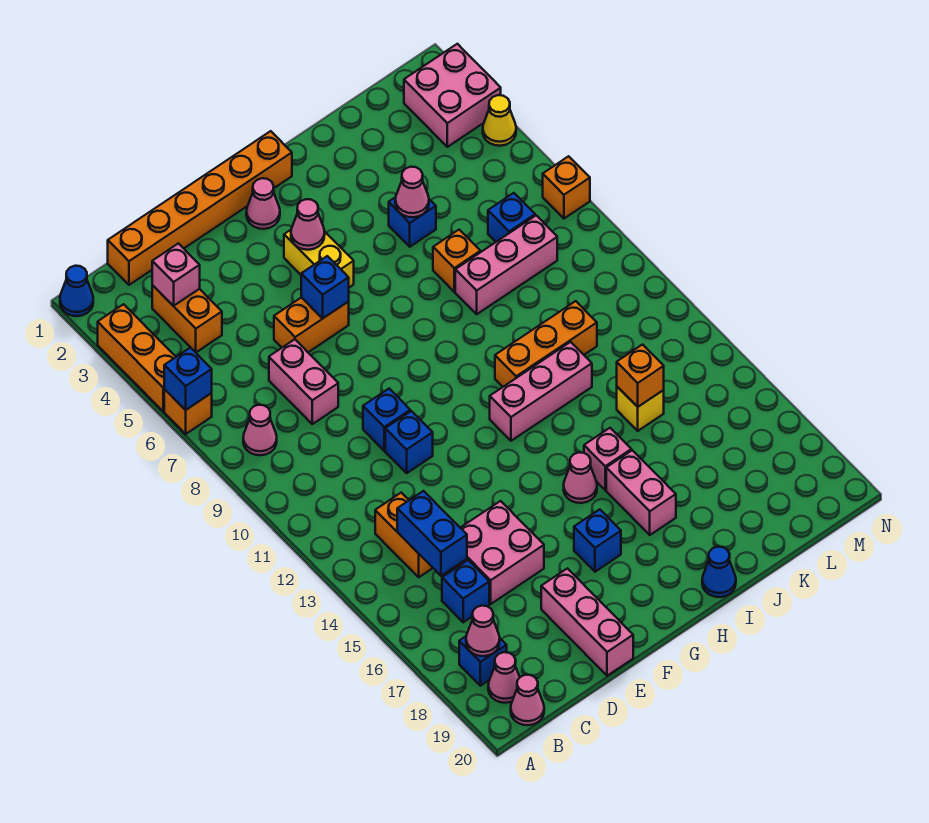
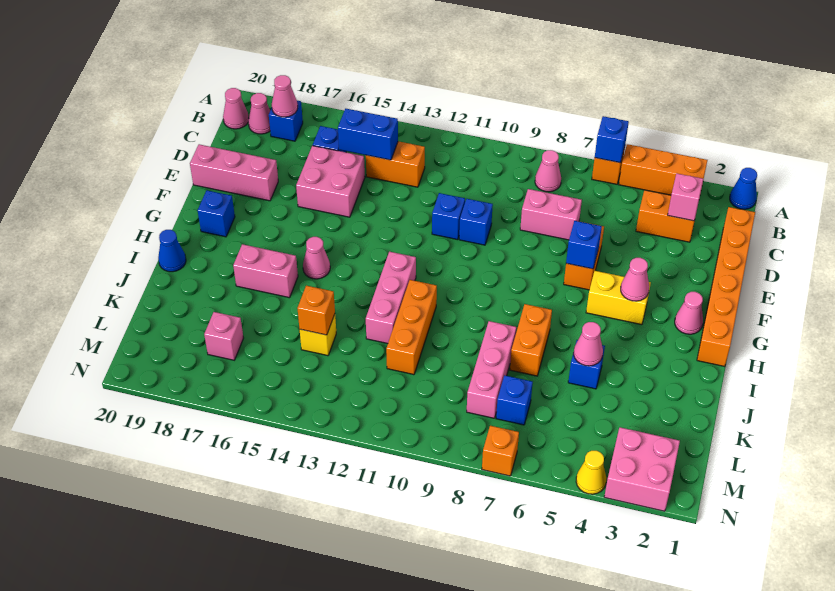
blue brick G17 level 1 -> blue brick G19 level 1
pink brick I15 level 1 -> pink brick L17 level 1
orange brick J7 level 1 -> orange brick I7:J7 level 1

